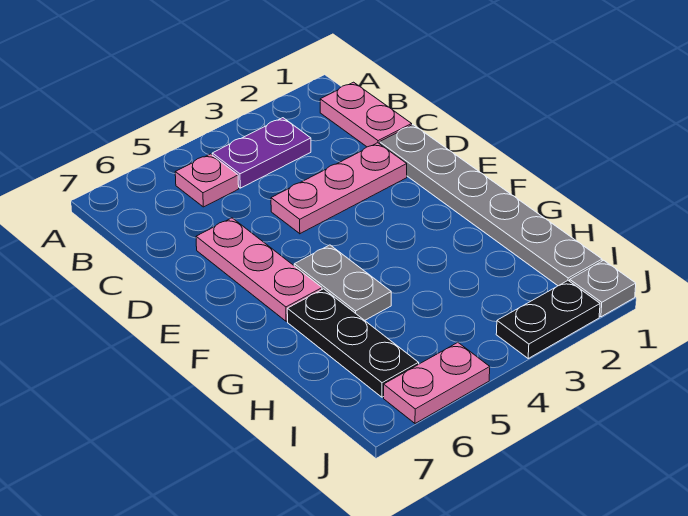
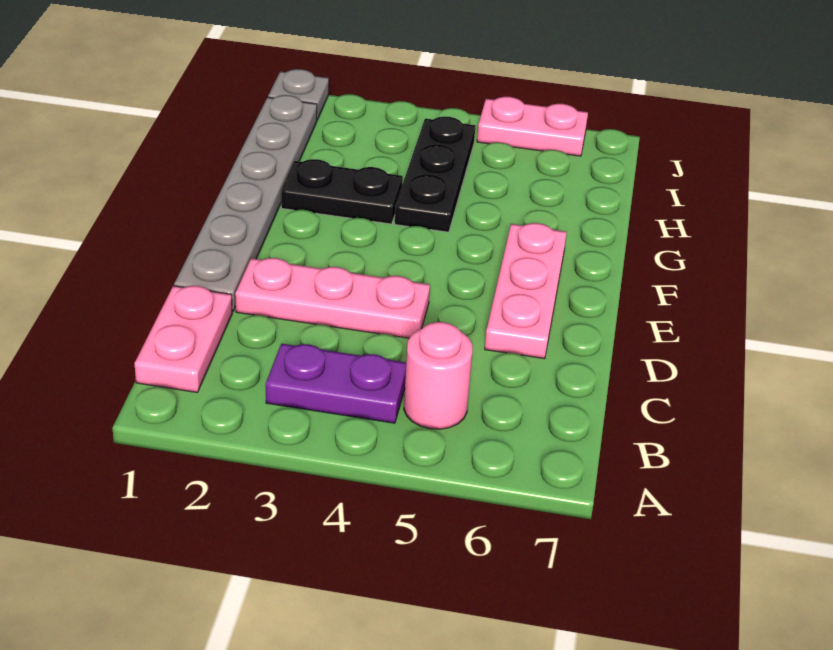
pink plate B5 level 1 -> pink round brick B5 level 1
grey plate F5:G5 level 1 -> none
black plate G6:I6 level 1 -> black plate G4:I4 level 1
black plate J2:J3 level 1 -> black plate G2:G3 level 1

